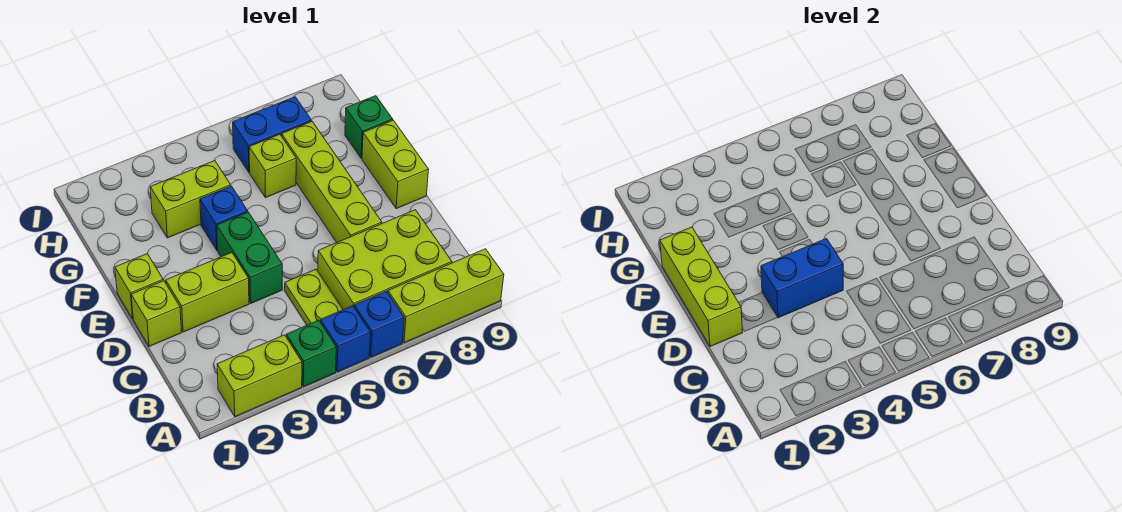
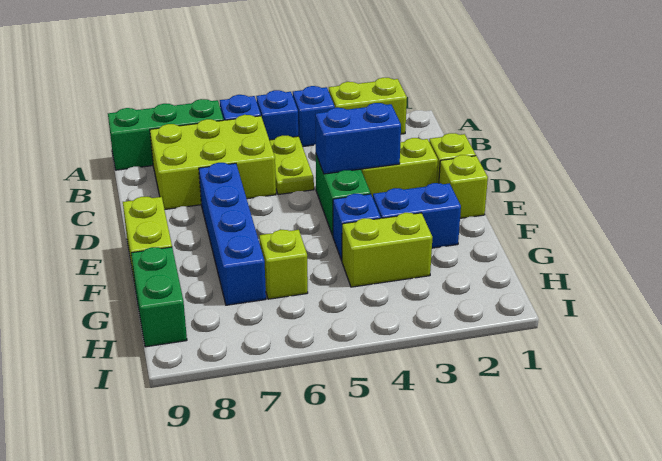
green brick A4 level 1 -> blue brick A4 level 1
lime brick A7:A9 level 1 -> green brick A7:A9 level 1
lime brick D1:F1 level 2 -> none
lime brick D7:G7 level 1 -> blue brick D7:G7 level 1
green brick G9 level 1 -> green brick G9:H9 level 1
blue brick H6:H7 level 1 -> blue brick F2:F3 level 1

